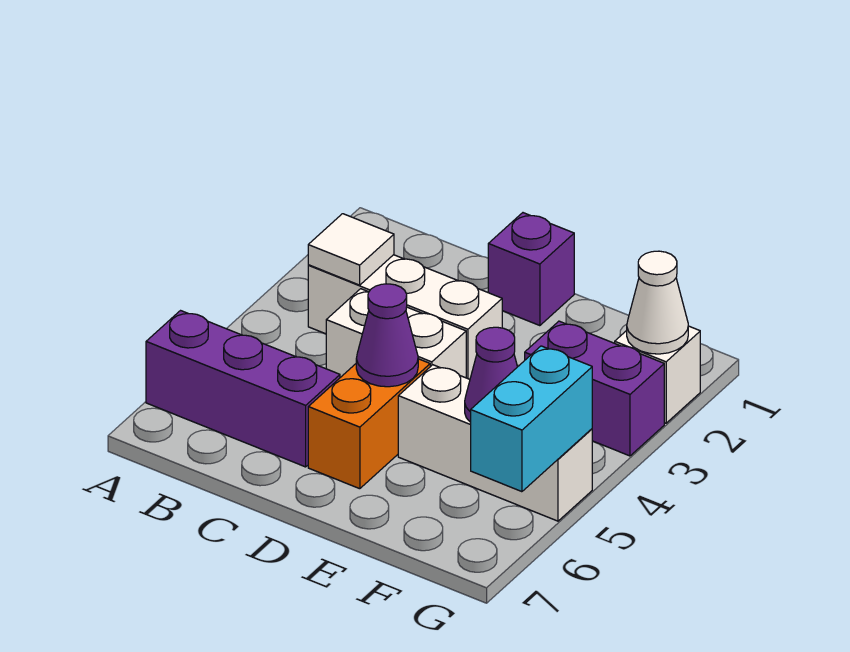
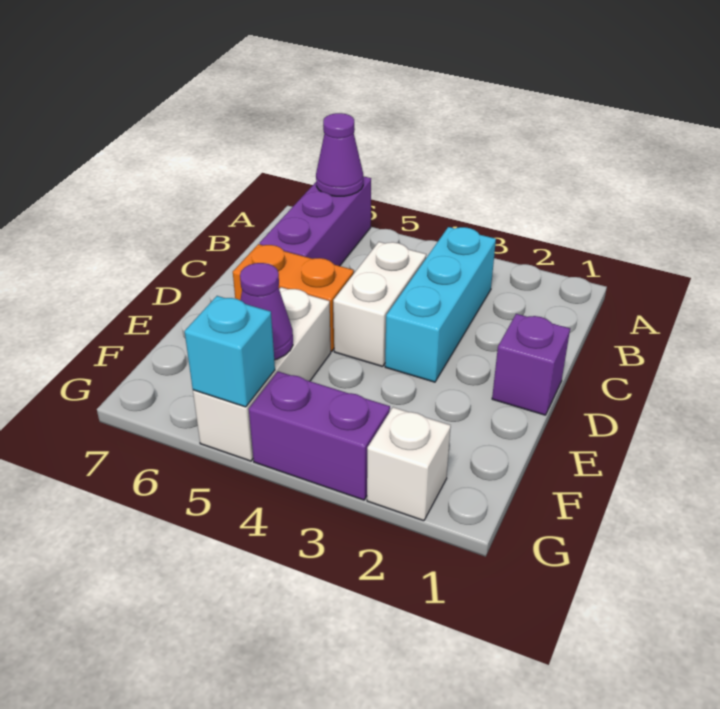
white brick B3:D3 level 1 -> cyan brick B3:D3 level 1
white tile B3 level 2 -> none
purple cone D5 level 2 -> purple cone A6 level 2
purple brick F3:G3 level 1 -> purple brick G3:G4 level 1
white cone G2 level 2 -> none
cyan brick G5:G6 level 2 -> cyan brick G5 level 2

